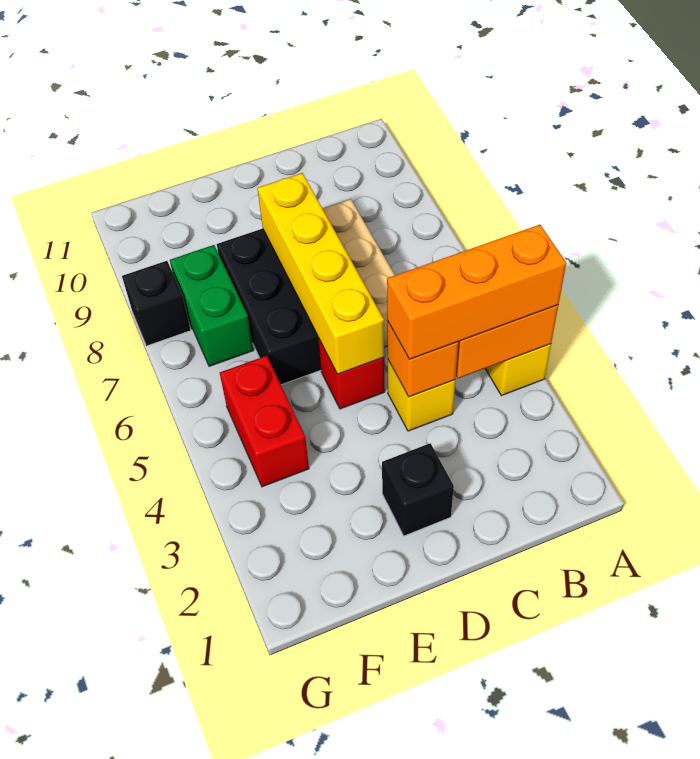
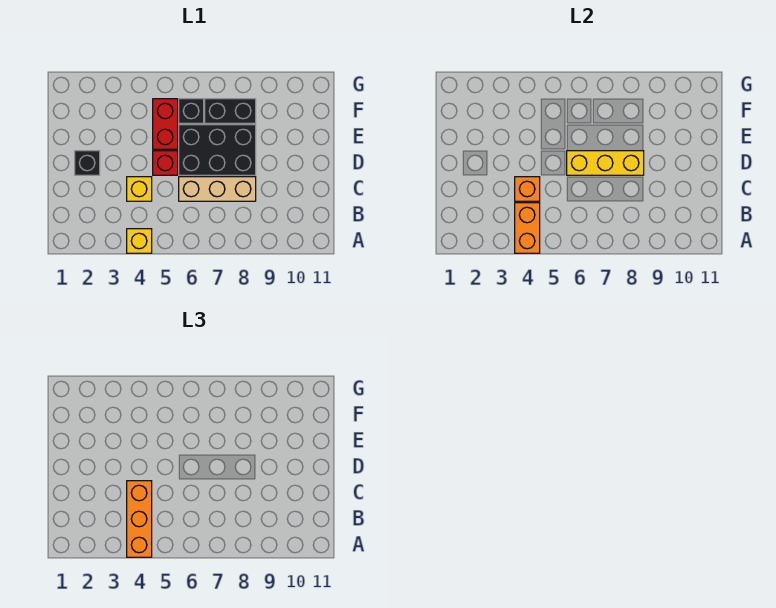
yellow brick D5:D8 level 2 -> yellow brick D6:D8 level 2
red brick F4:F5 level 1 -> red brick E5:F5 level 1
green brick F7:F8 level 1 -> black brick F7:F8 level 1
black brick G8 level 1 -> black brick F6 level 1

